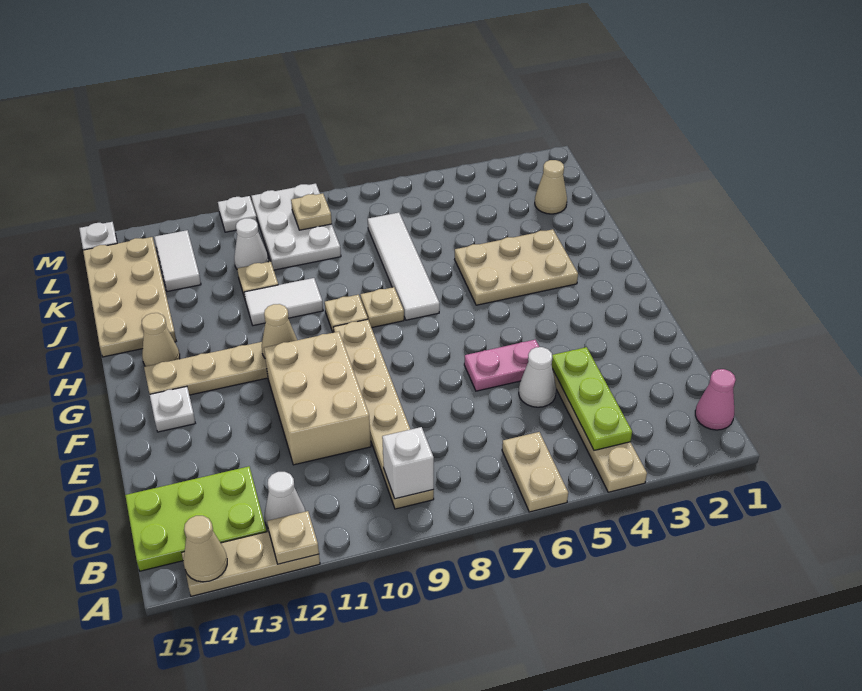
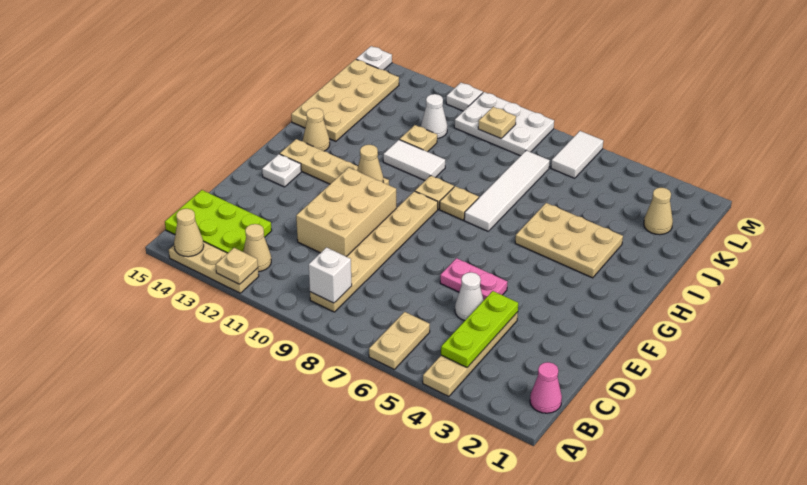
white cone B12 level 1 -> tan cone B12 level 1
white plate K9:M10 level 1 -> white plate L8:M10 level 1
white tile K13:L13 level 1 -> white tile L6:M6 level 1

